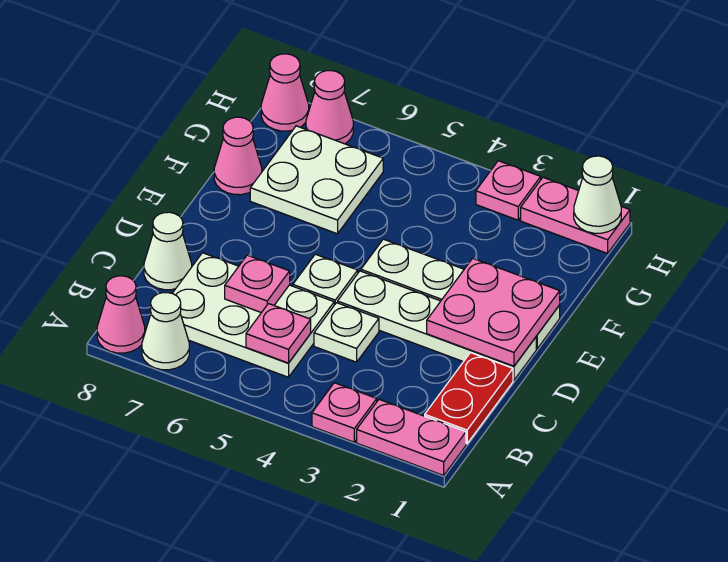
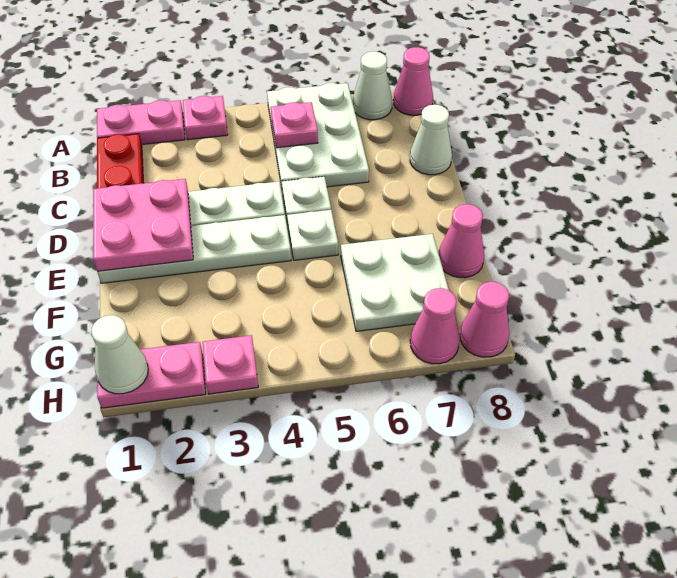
white plate B5:C7 level 1 -> white plate A5:C6 level 1
white plate C4 level 1 -> white plate E5 level 1
pink plate C6 level 2 -> none

